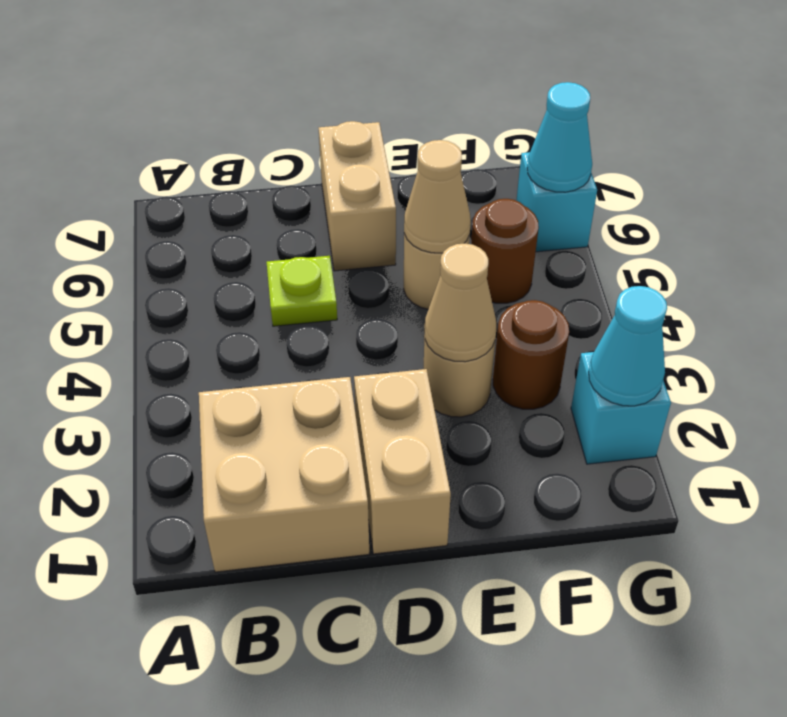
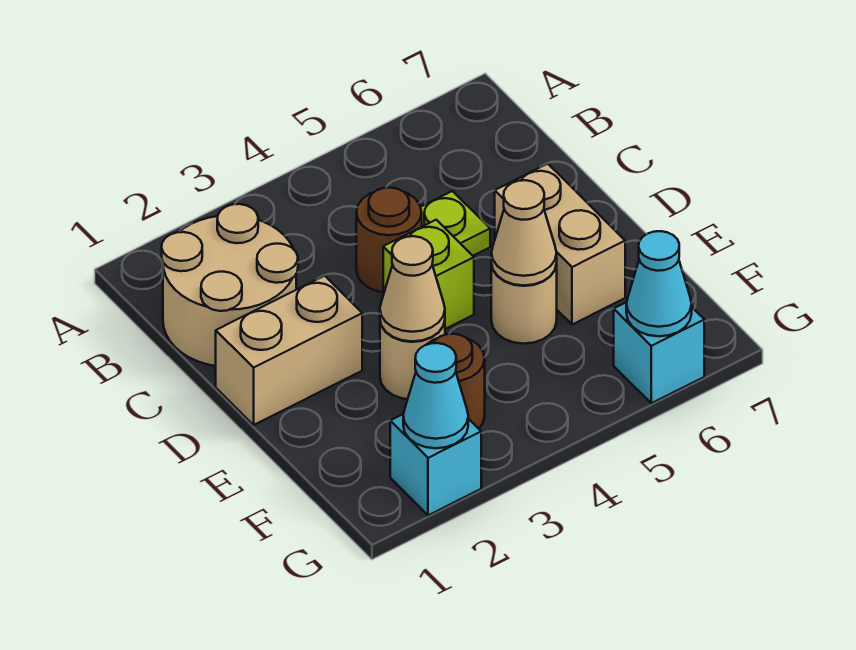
tan brick B1:C2 level 1 -> tan round brick B1:C2 level 1
none -> lime brick D4 level 1
tan brick D6:D7 level 1 -> tan brick D6:E6 level 1
brown round brick F5 level 1 -> brown round brick C4 level 1

